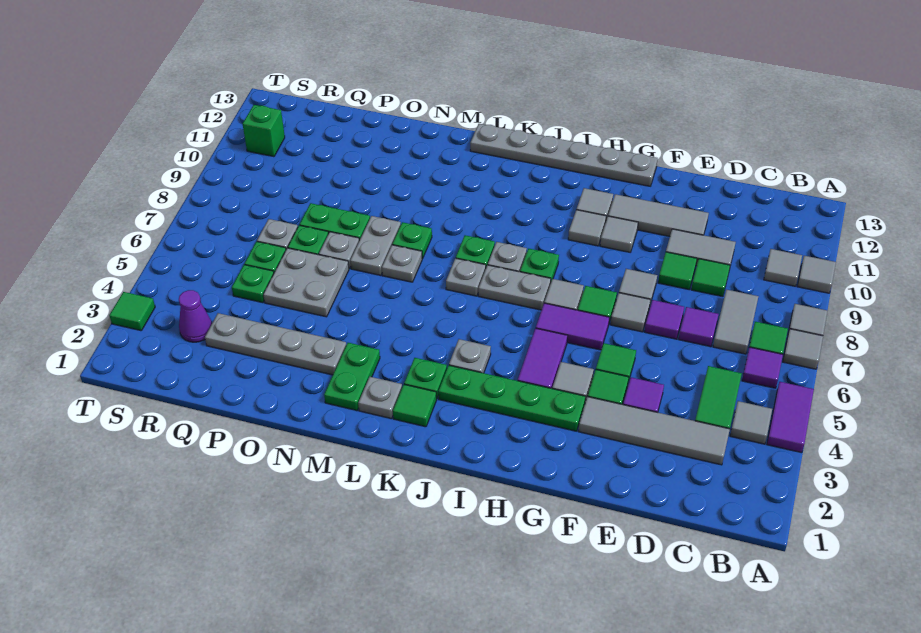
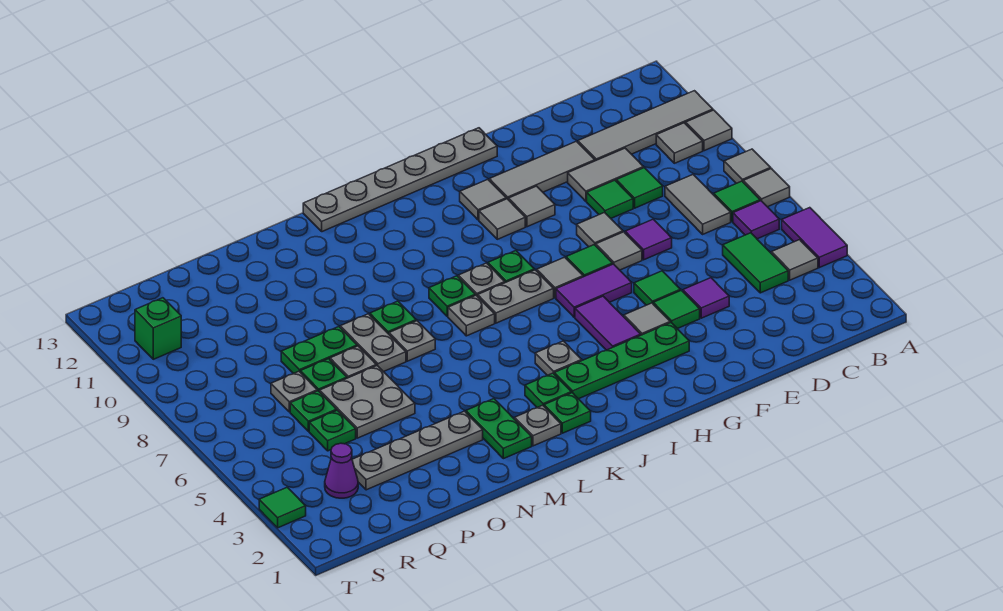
grey tile C3:F3 level 1 -> grey tile A11:D11 level 1
purple tile D7 level 1 -> none
green tile K2 level 1 -> green plate K2 level 1

